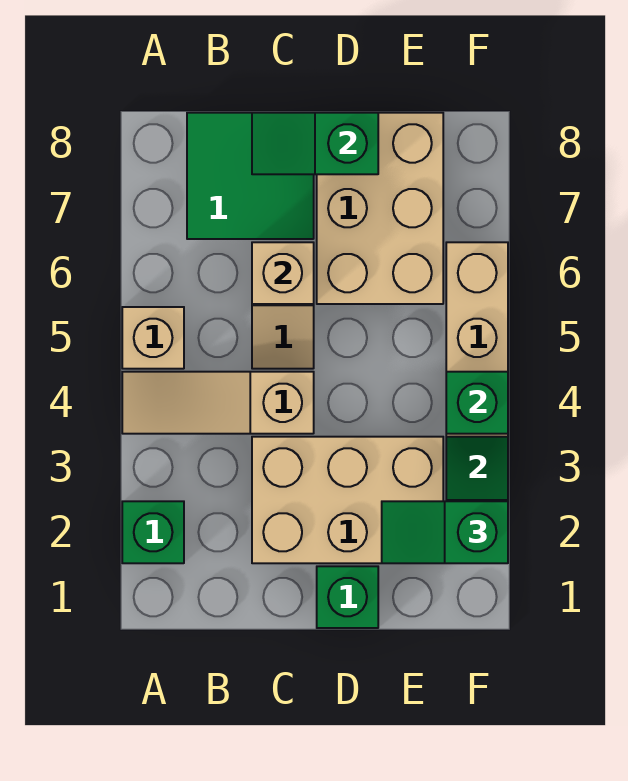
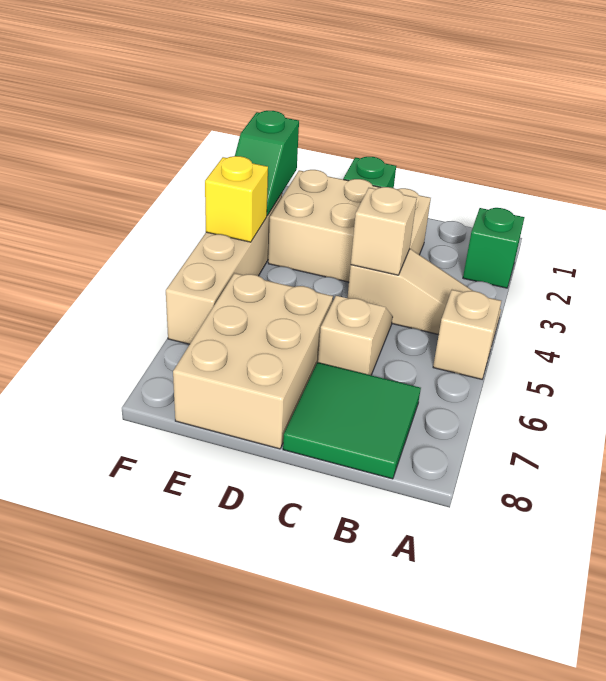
tan brick C6 level 2 -> tan brick C4 level 2
green slope C8:D8 level 2 top D -> none
green slope E2:F2 level 3 top F -> none
green brick F4 level 2 -> yellow brick F4 level 2

